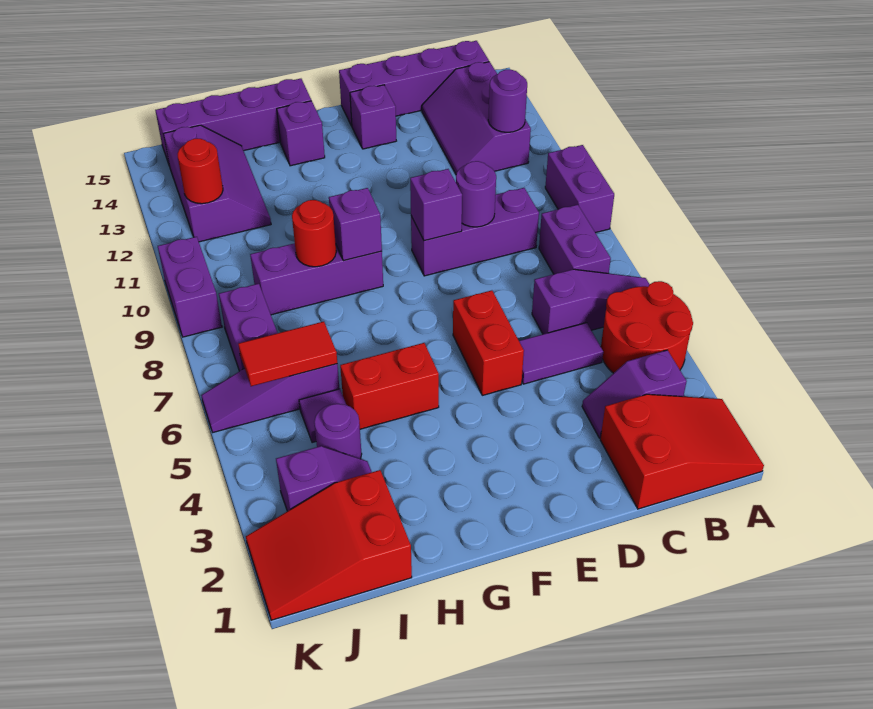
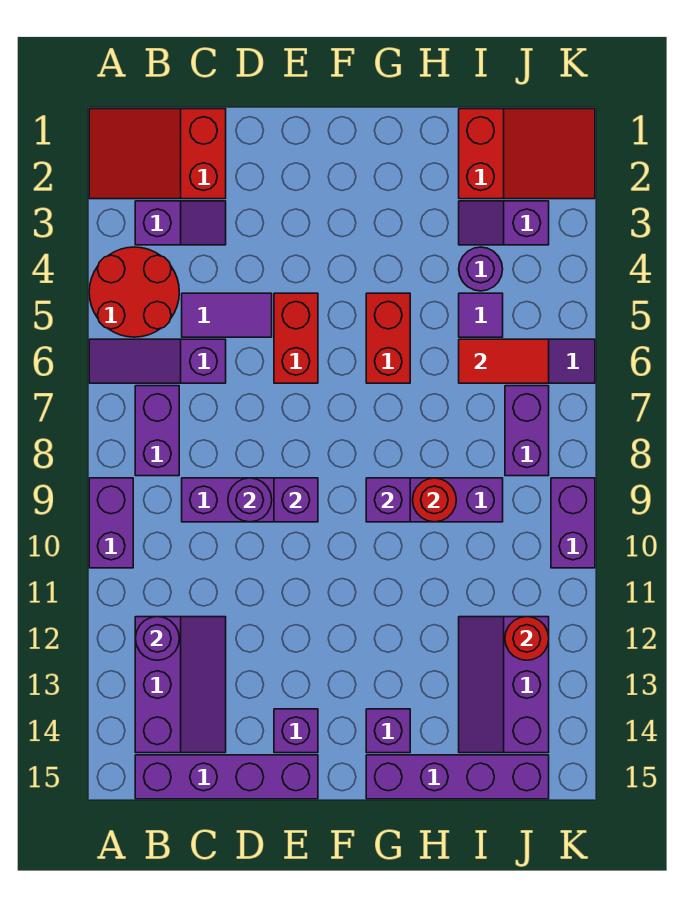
red brick G5:H5 level 1 -> red brick G5:G6 level 1

